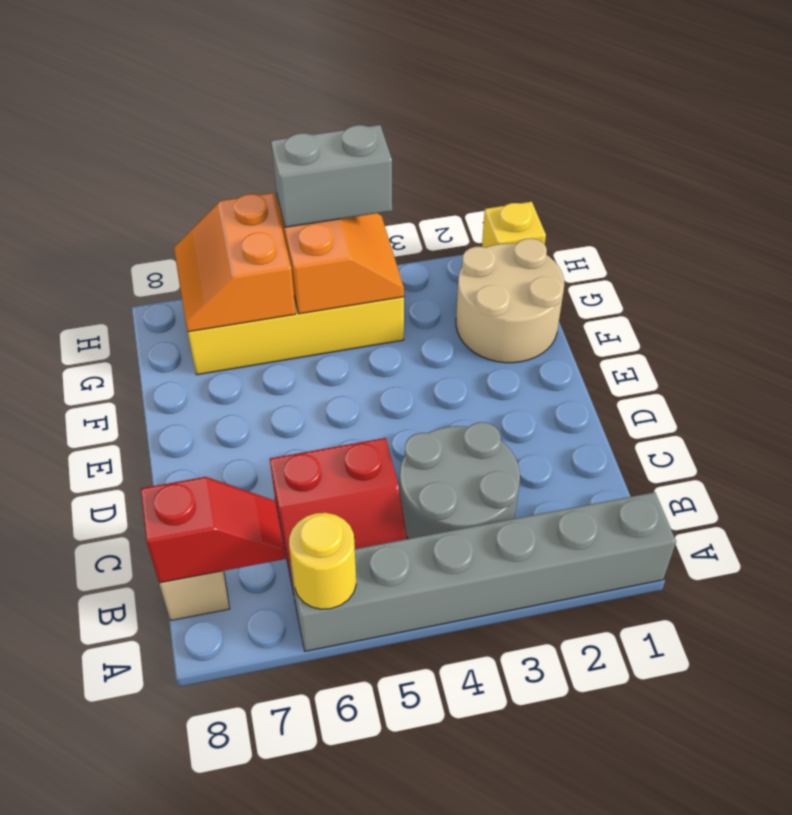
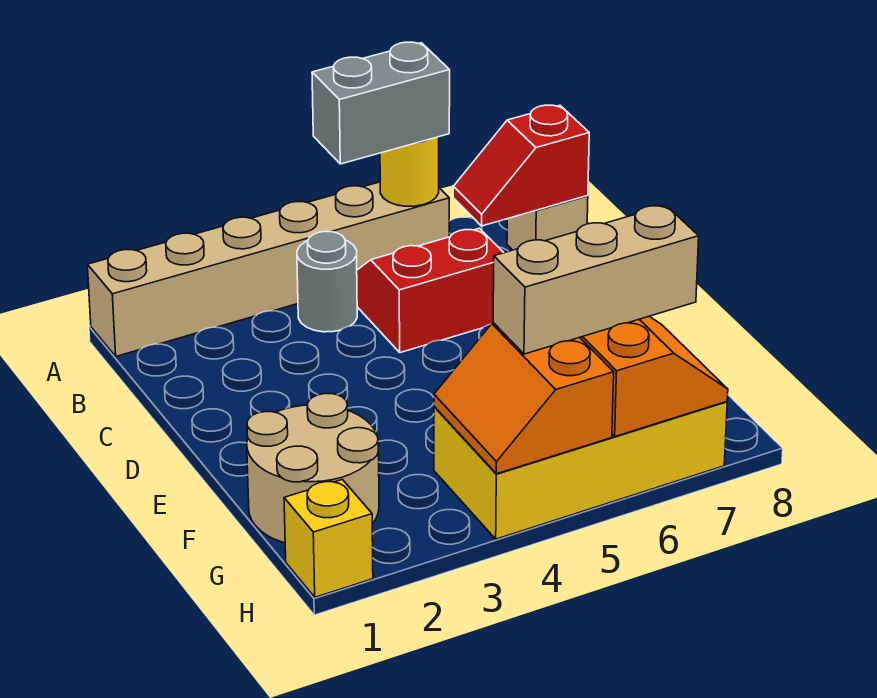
grey brick A1:A6 level 1 -> tan brick A1:A6 level 1
grey round brick B3:C4 level 1 -> grey round brick B4 level 1
none -> tan brick G5:G7 level 3
grey brick H4:H5 level 3 -> grey brick A5:A6 level 3

